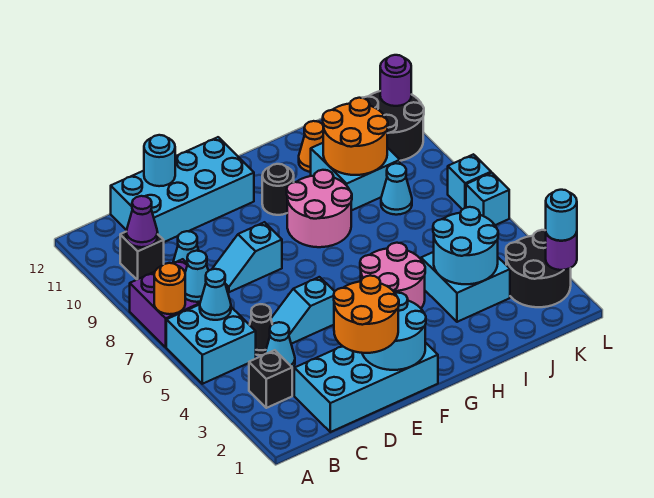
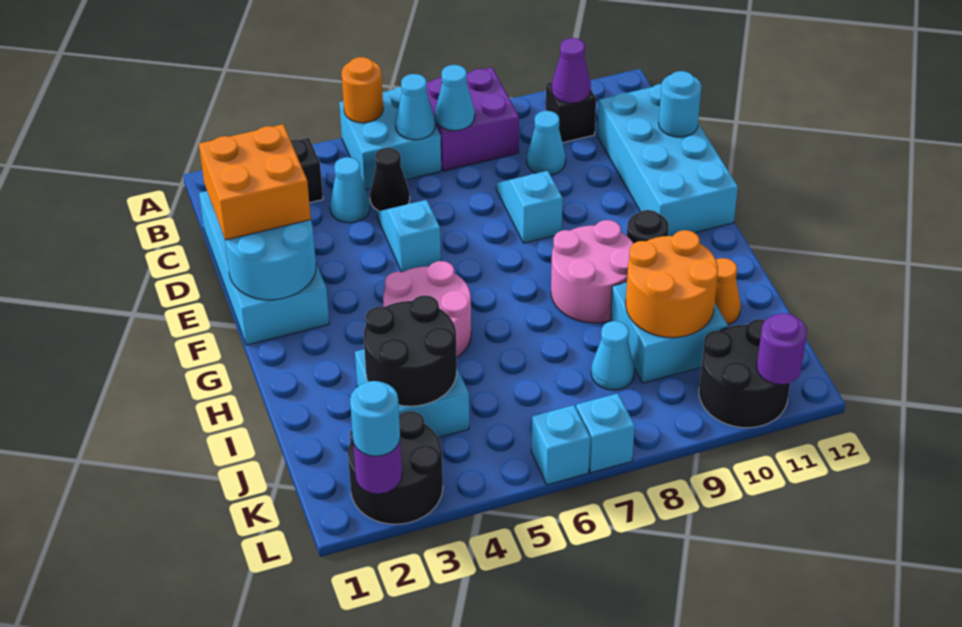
orange round brick A7 level 2 -> orange round brick A5 level 2
orange round brick D1:E2 level 3 -> orange brick D1:E2 level 3
cyan round brick I3:J4 level 2 -> black round brick I3:J4 level 2

